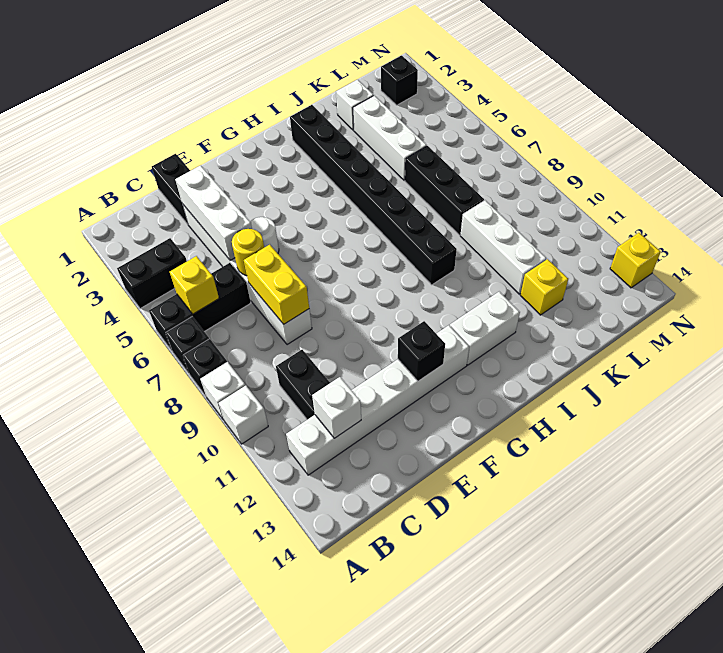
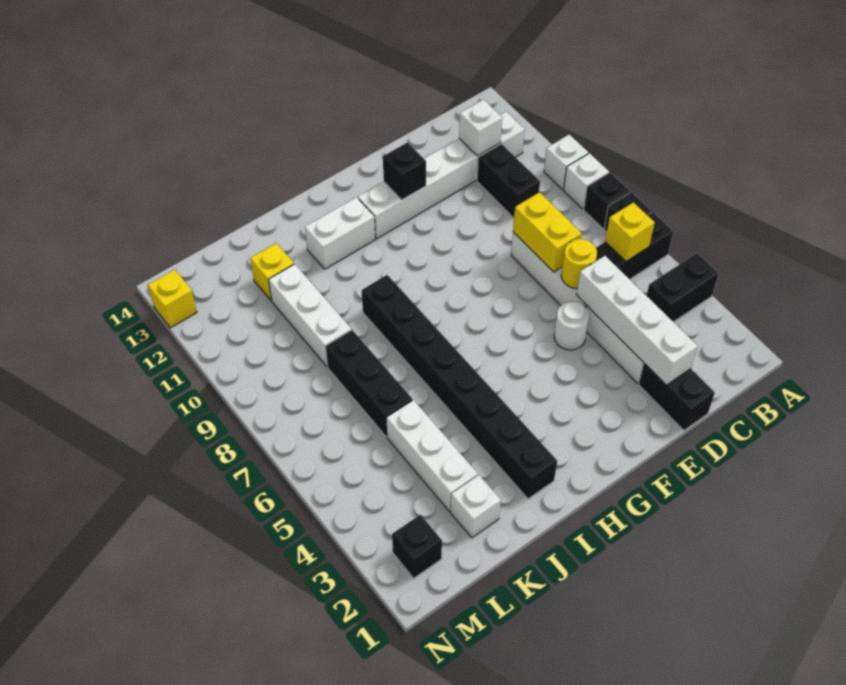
white brick D3:D5 level 2 -> white brick D2:D5 level 2

